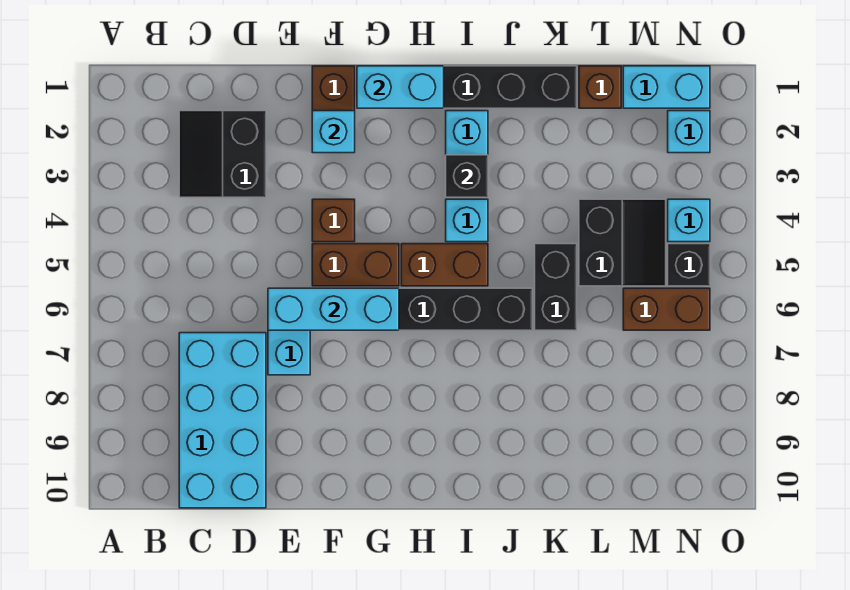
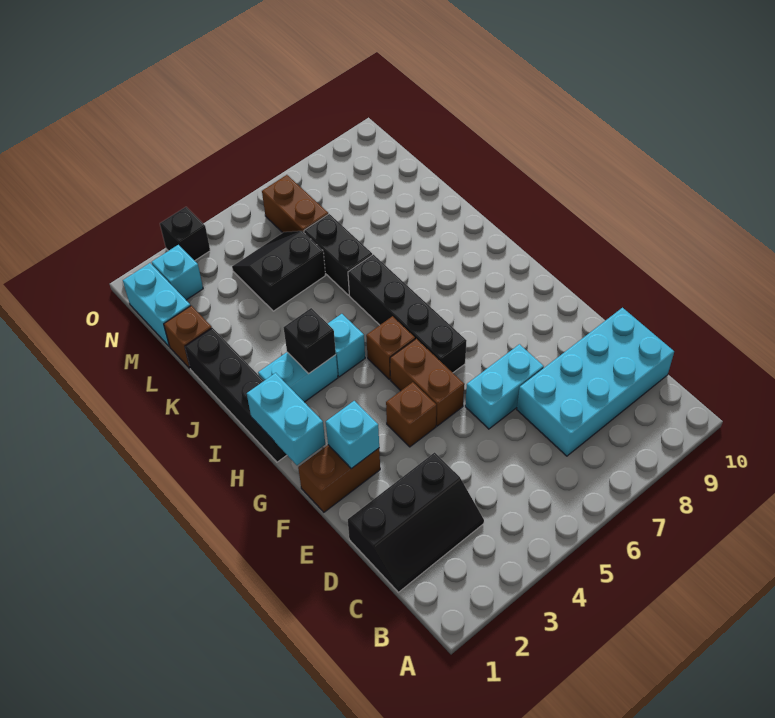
black slope C2:D3 level 1 top D -> black slope C1:D3 level 1 top D
cyan brick E6:G6 level 2 -> none
brown brick H5:I5 level 1 -> brown brick H5 level 1
black brick K5:K6 level 1 -> black brick K6:L6 level 1
cyan brick N4 level 1 -> none
black brick N5 level 1 -> black brick O3 level 1

